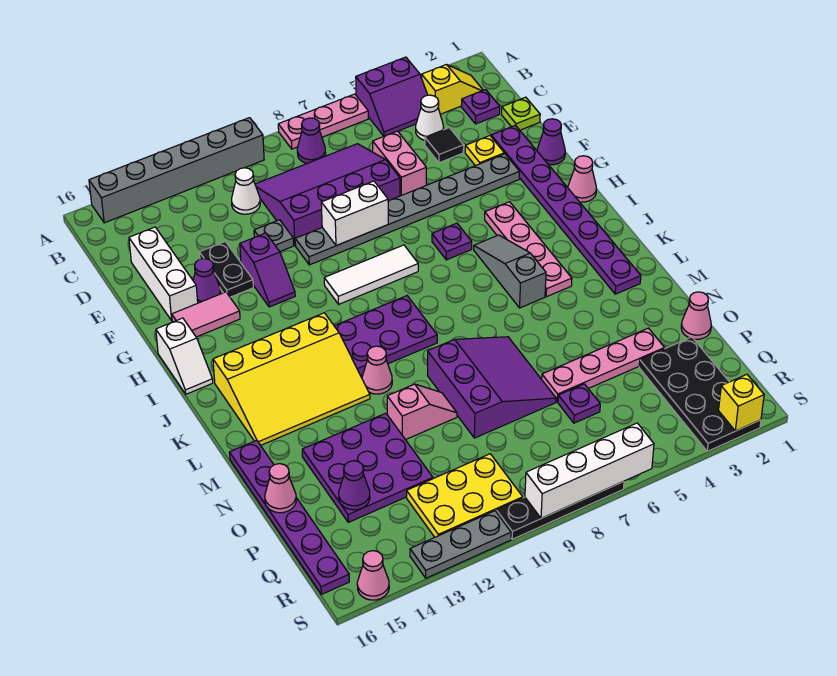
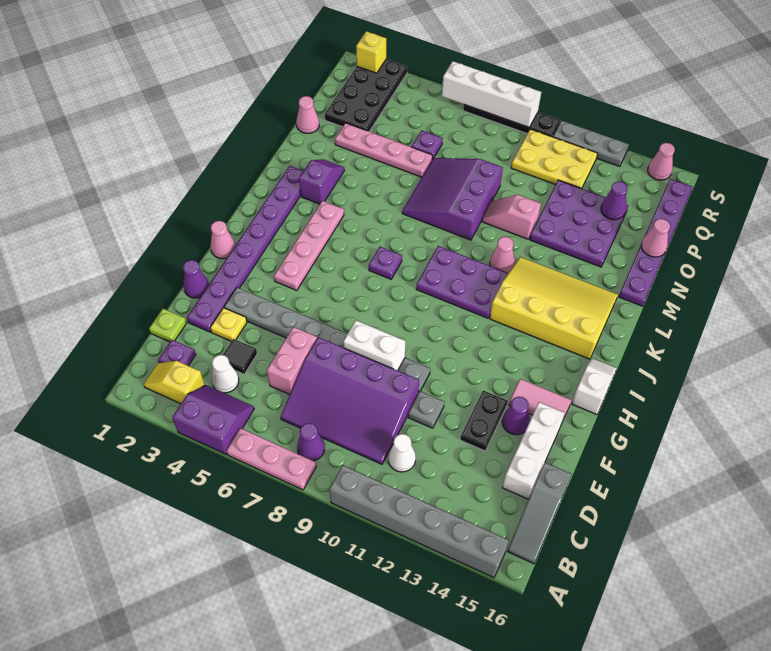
purple slope F12:G12 level 1 top F -> purple slope L3:M3 level 1 top L
purple plate H6 level 1 -> purple plate J7 level 1
white tile H8:H10 level 1 -> none
grey slope I5:K5 level 1 top K -> grey slope B16:D16 level 1 top D

